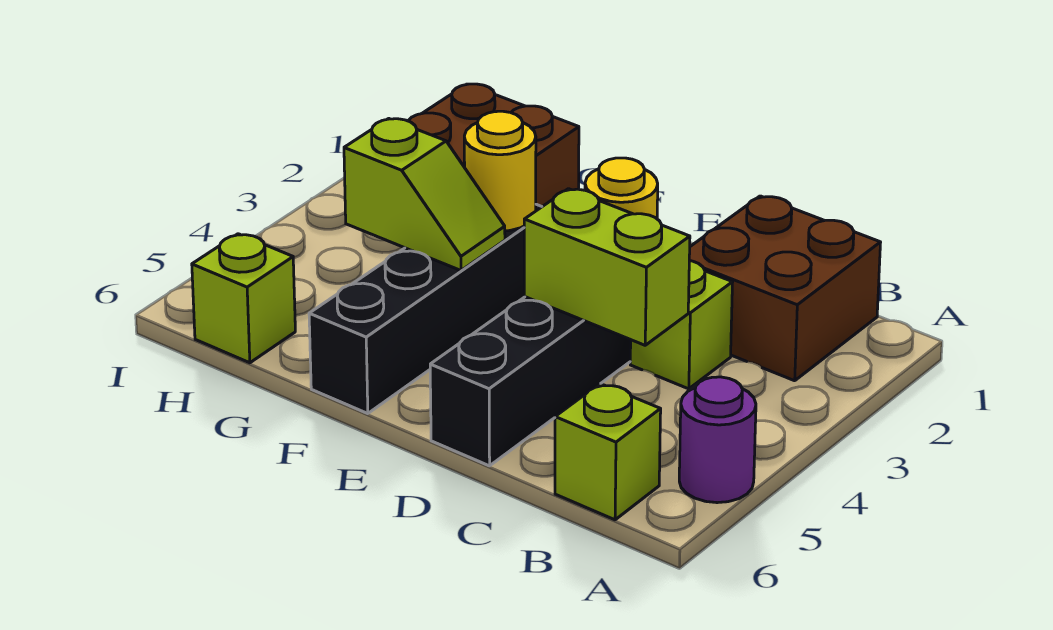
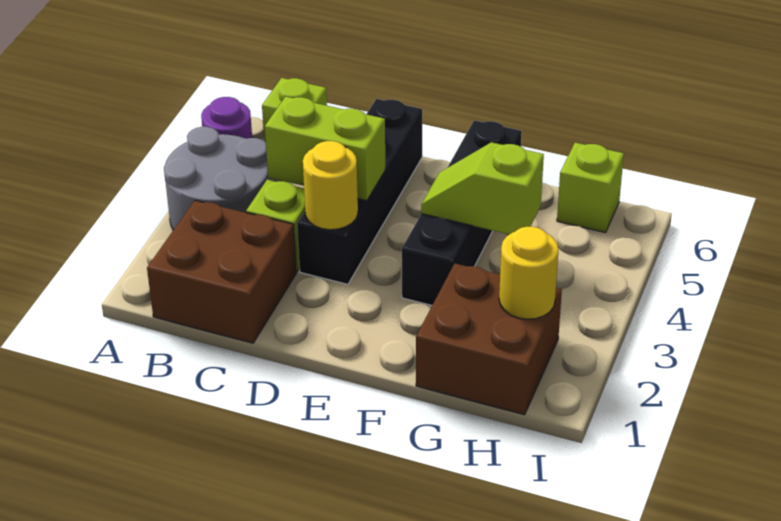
none -> grey round brick A3:B4 level 1
yellow round brick F3 level 2 -> yellow round brick H2 level 2

